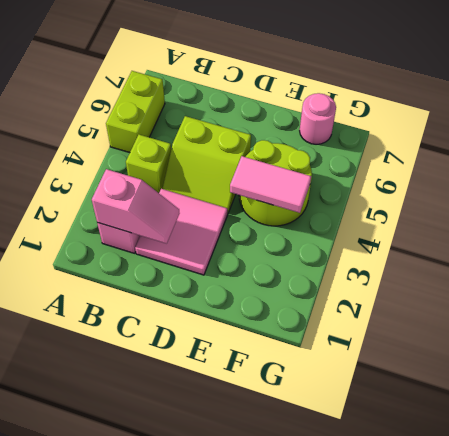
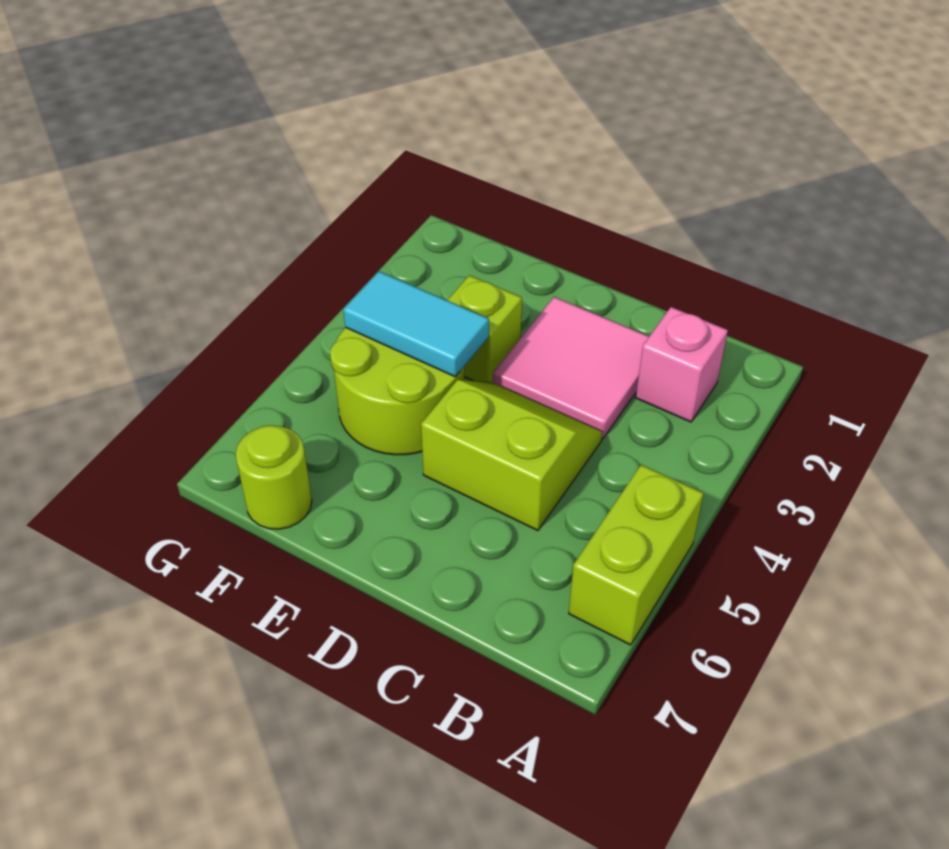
pink slope B2:C2 level 2 top B -> none
lime brick B4 level 1 -> lime brick E3 level 1
pink tile E4:F4 level 2 -> cyan tile E4:F4 level 2
pink round brick F7 level 1 -> lime round brick F7 level 1

